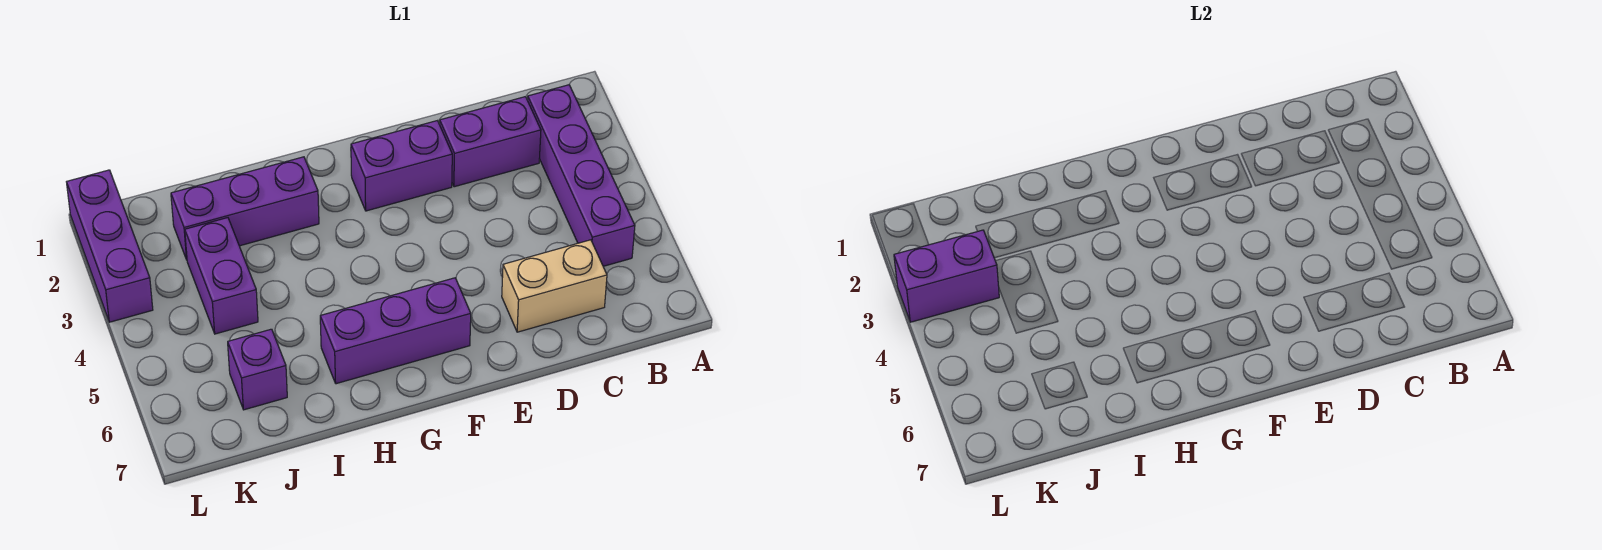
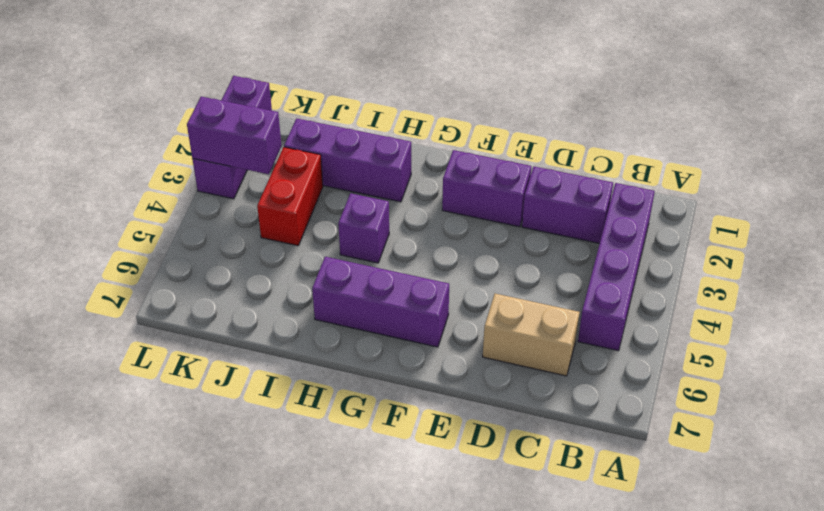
purple brick J3:J4 level 1 -> red brick J3:J4 level 1
purple brick J6 level 1 -> purple brick H4 level 1

